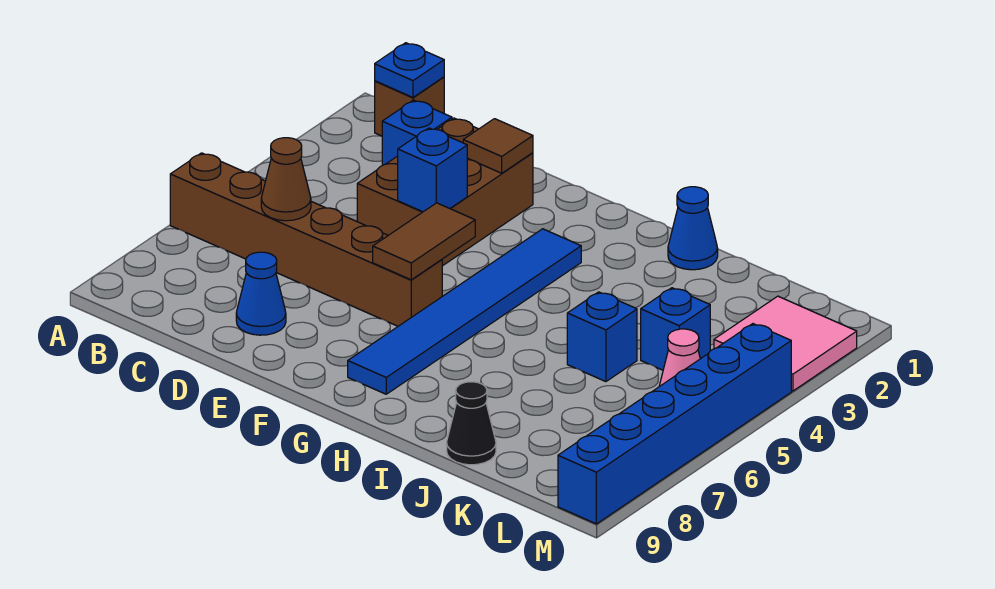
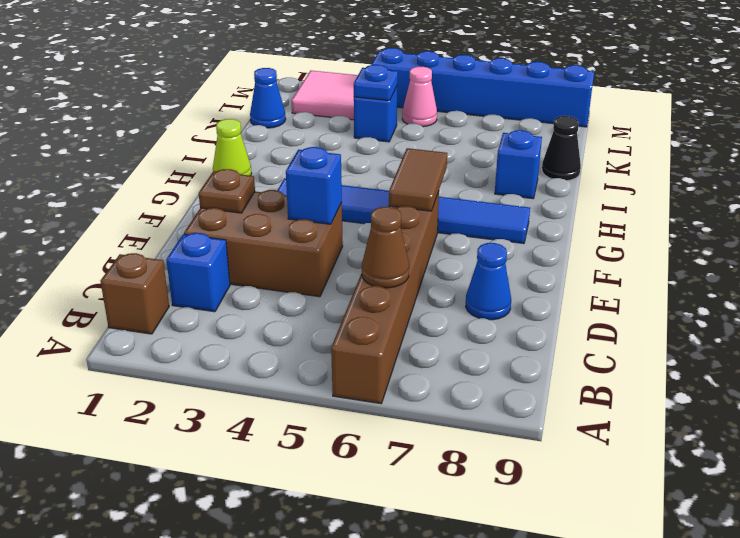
blue plate B1 level 2 -> blue plate K4 level 2
brown tile E2 level 2 -> brown plate E2 level 2
brown tile F5:F6 level 2 -> brown tile F6:G6 level 2
none -> lime cone H1 level 1
blue cone I1 level 1 -> blue cone K1 level 1
blue brick J5 level 1 -> blue brick I8 level 1

